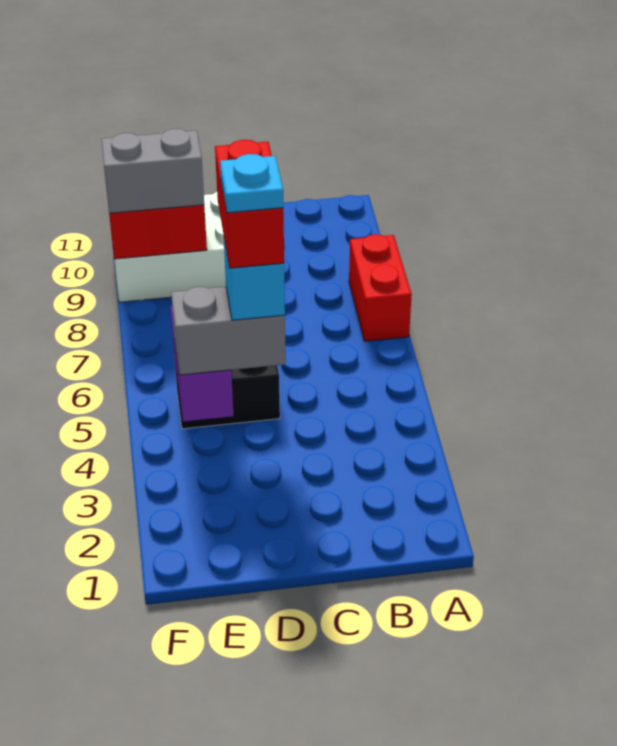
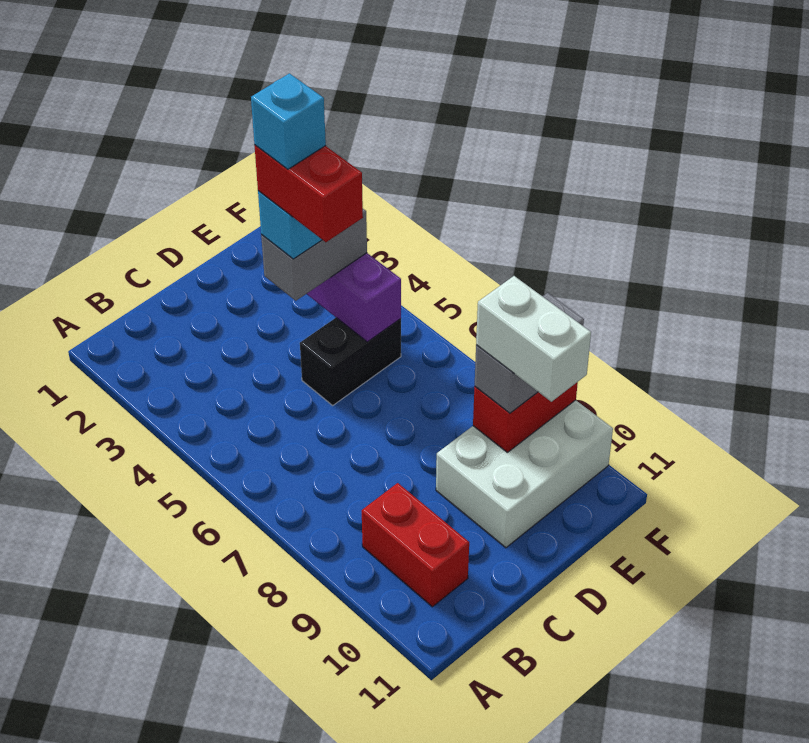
red brick A7:A8 level 1 -> red brick B9:B10 level 1
cyan plate D4 level 6 -> cyan brick D4 level 6
none -> white brick E9:E10 level 4

